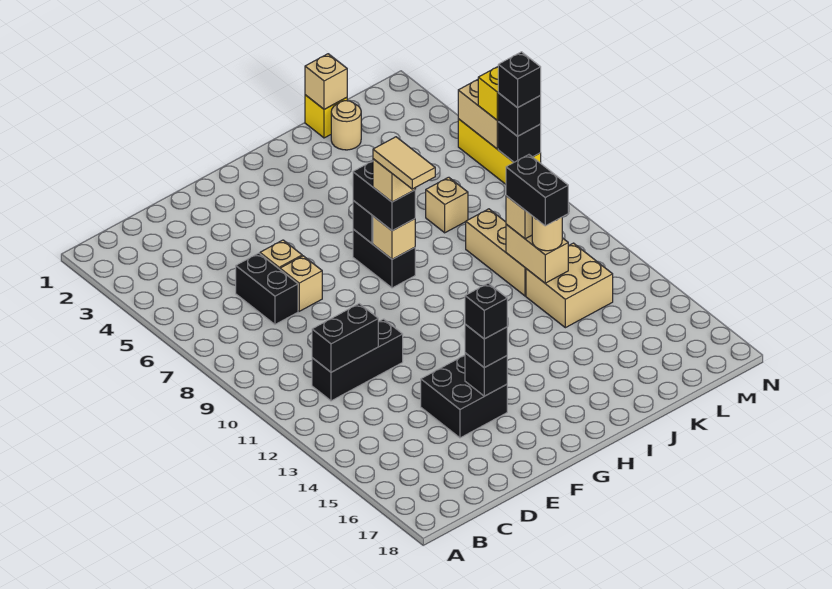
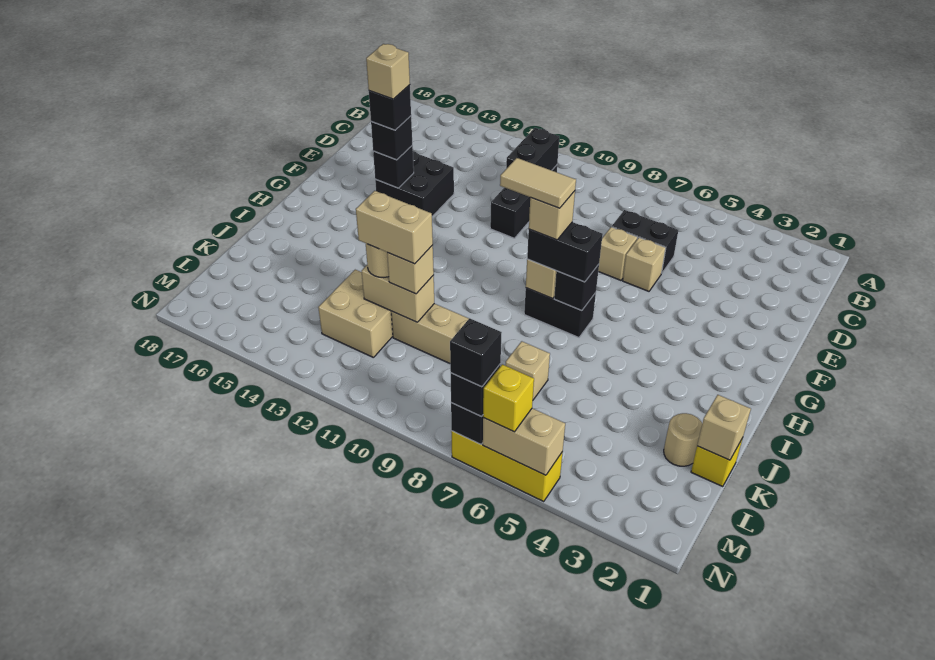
none -> tan brick F15 level 5
black brick K11:K12 level 4 -> tan brick K11:K12 level 4

